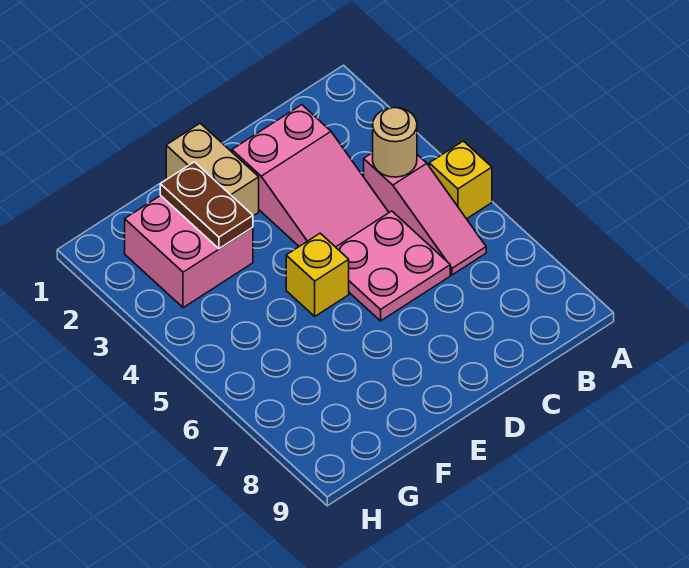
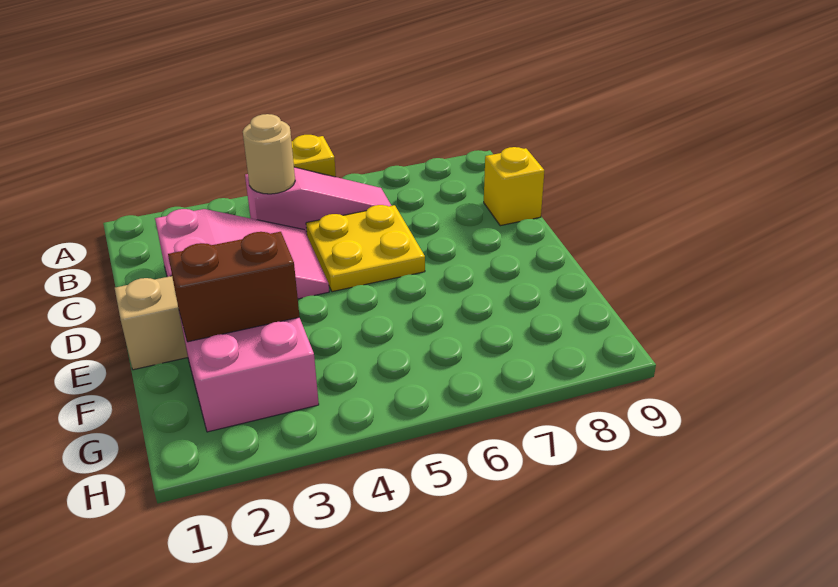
pink plate C5:D6 level 1 -> yellow plate C5:D6 level 1
yellow brick E5 level 1 -> yellow brick C9 level 1
brown plate F2:F3 level 2 -> brown brick F2:F3 level 2

